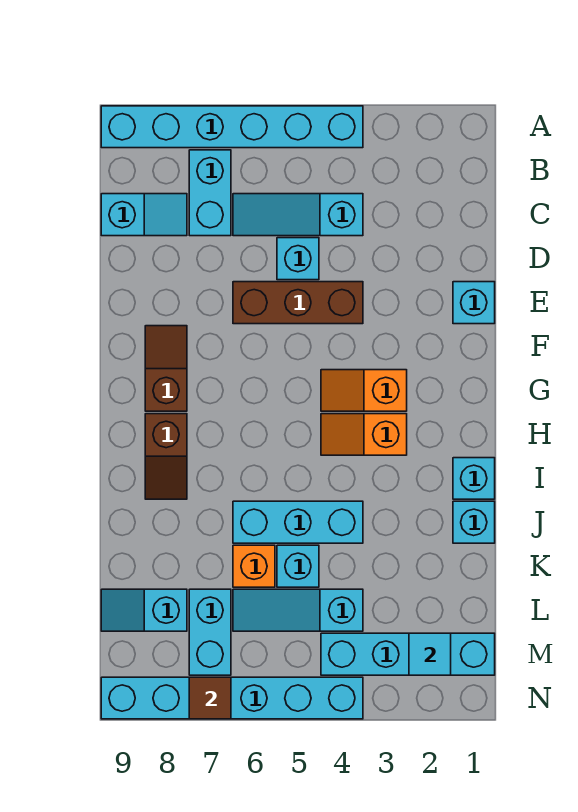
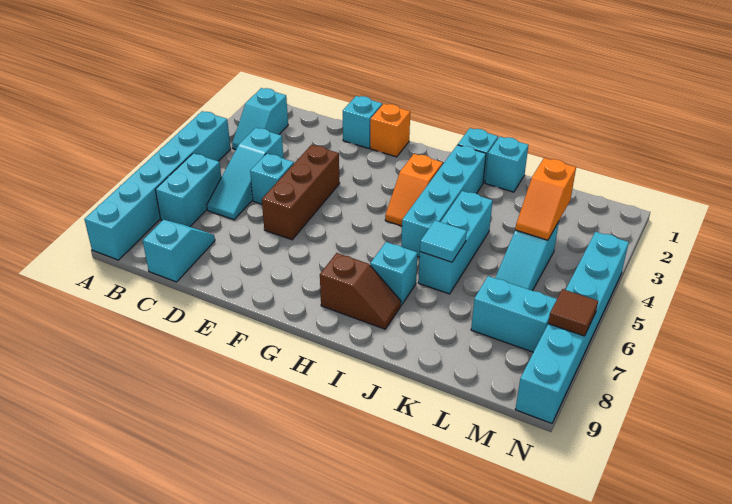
cyan brick B7:C7 level 1 -> cyan brick B6:B7 level 1
brown slope F8:G8 level 1 top G -> none
orange slope G3:G4 level 1 top 3 -> orange slope L3:L4 level 2 top 3
cyan brick K5 level 1 -> cyan brick I7 level 1
orange brick K6 level 1 -> orange brick F1 level 1
cyan slope L8:L9 level 1 top 8 -> cyan slope B2:B3 level 1 top 2
cyan brick M1:M4 level 1 -> cyan brick I2:I5 level 1
cyan tile M2 level 2 -> cyan tile J6 level 2

